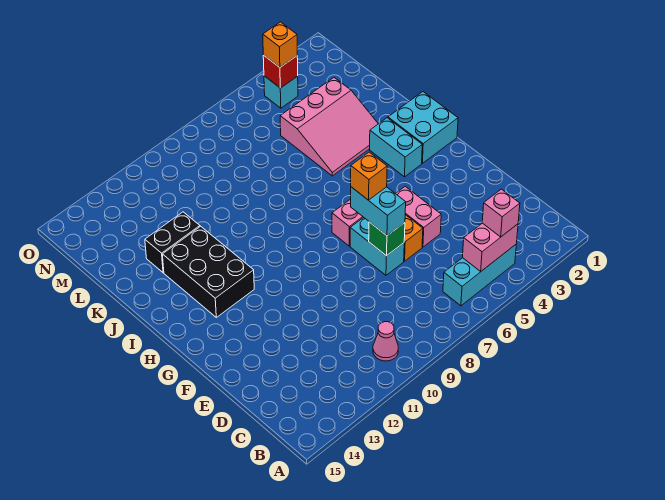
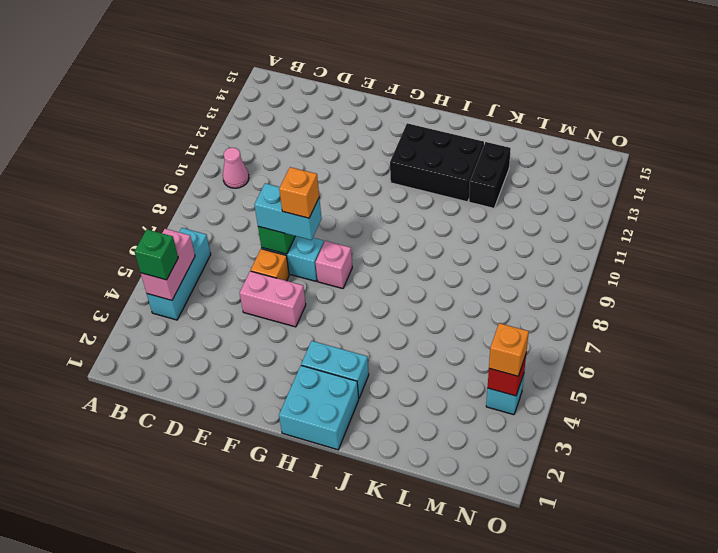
pink brick B4 level 3 -> green brick B4 level 3
pink slope J3:L5 level 1 top L -> none

